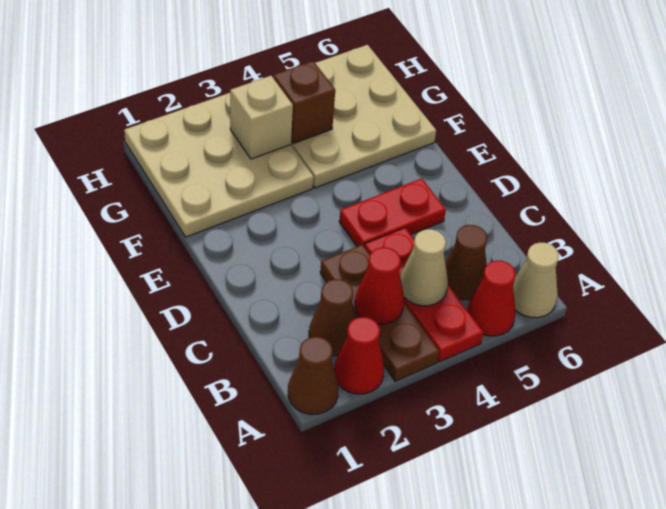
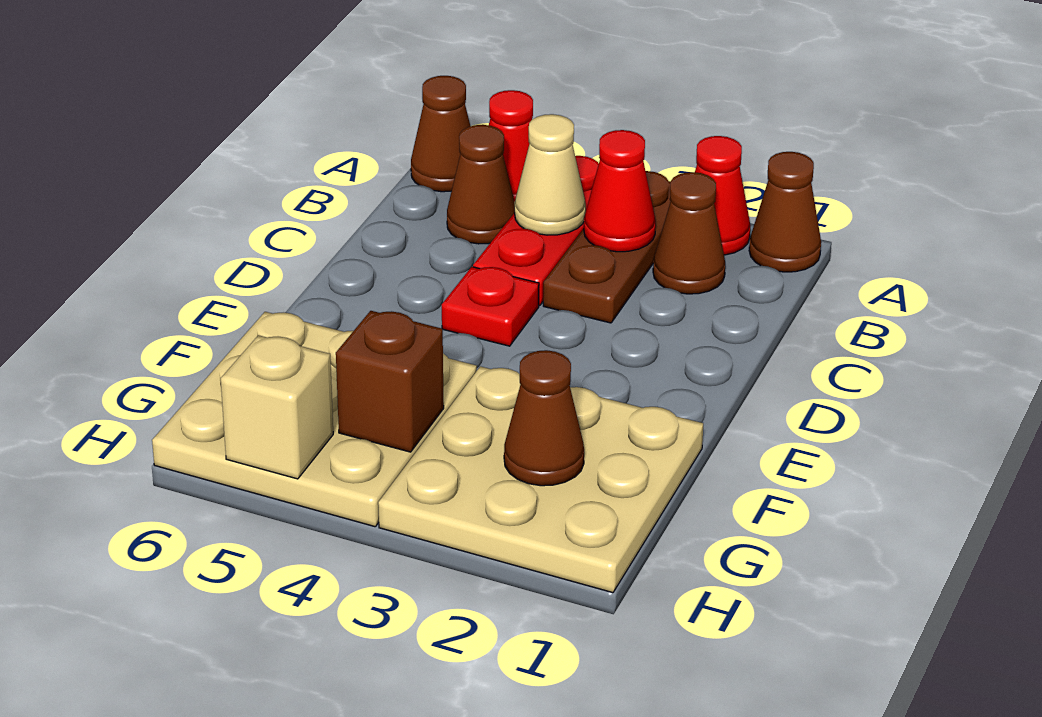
tan cone A6 level 1 -> brown cone A6 level 1
red plate D4:D5 level 1 -> red plate D4 level 1
none -> brown cone G2 level 2
tan brick G3 level 2 -> tan brick H5 level 2

